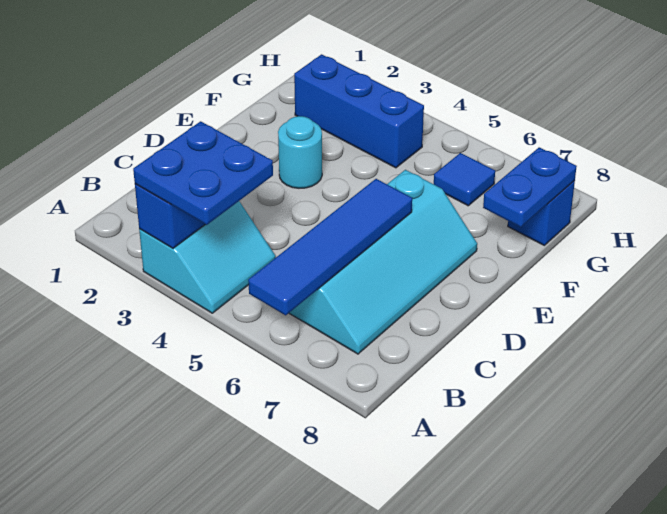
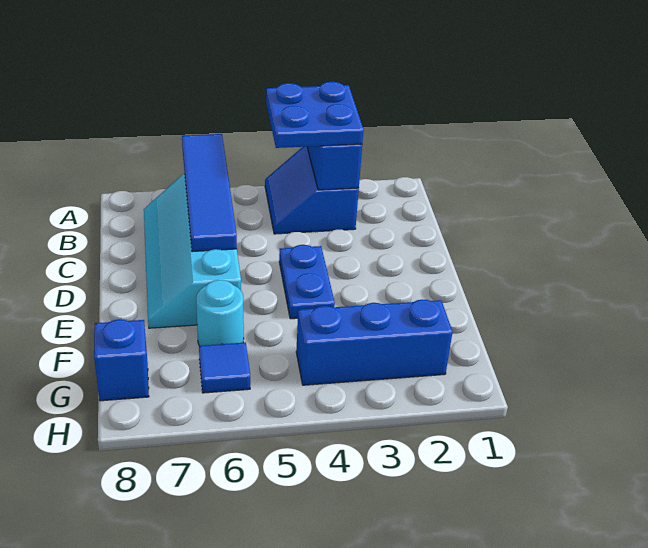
cyan slope A3:B4 level 1 top 3 -> blue slope A3:B4 level 1 top 3
cyan round brick E3 level 1 -> cyan round brick F6 level 1
blue plate F8:G8 level 2 -> blue plate D4:E4 level 1

